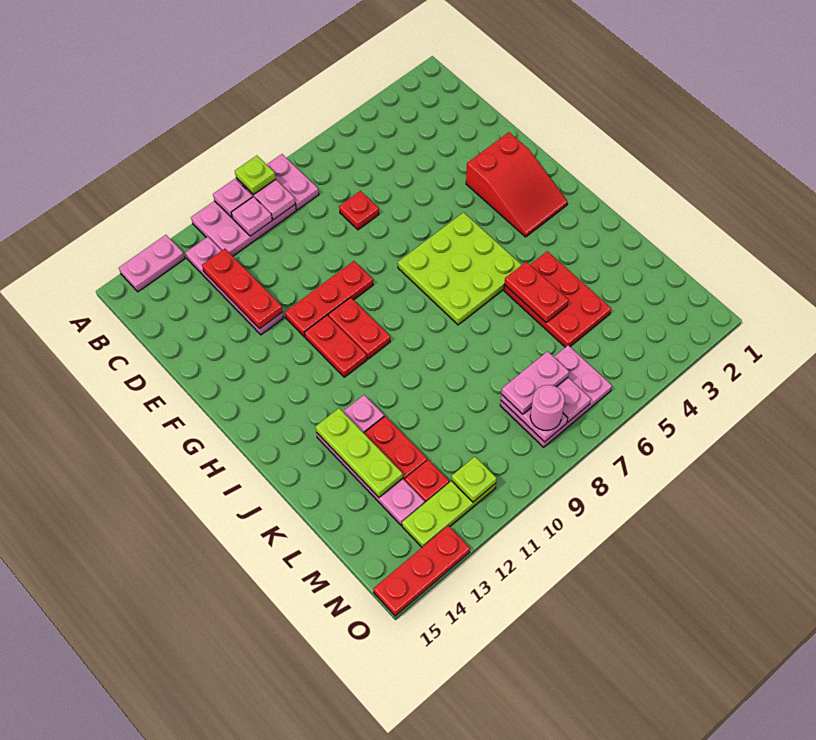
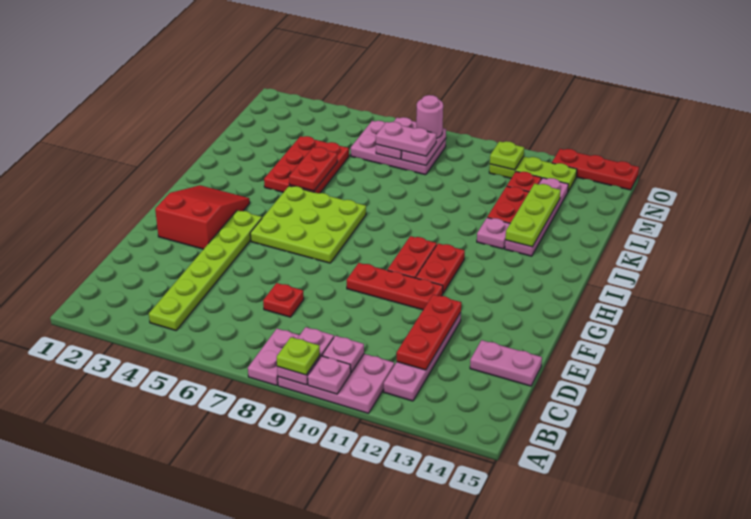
pink plate A13:A14 level 1 -> pink plate D14:D15 level 1
none -> lime plate B4:G4 level 1

